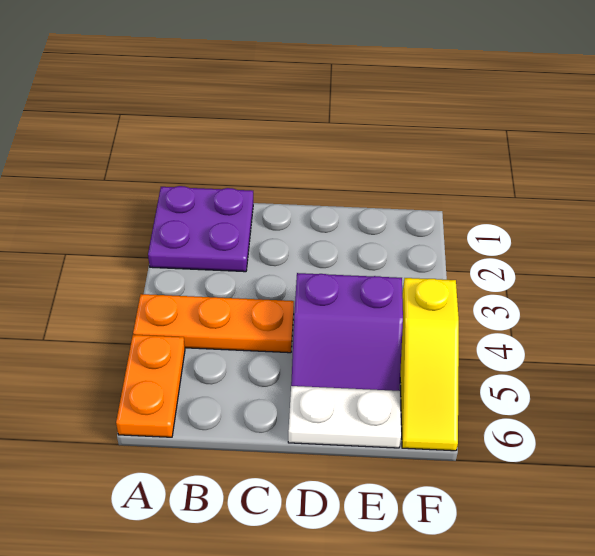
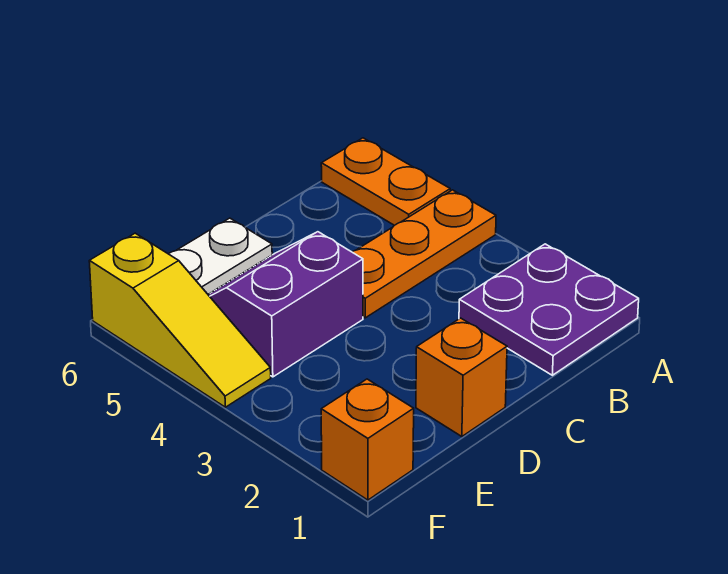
none -> orange brick D1 level 1
none -> orange brick F1 level 1
yellow slope F4:F6 level 1 top 4 -> yellow slope F4:F6 level 1 top 6

